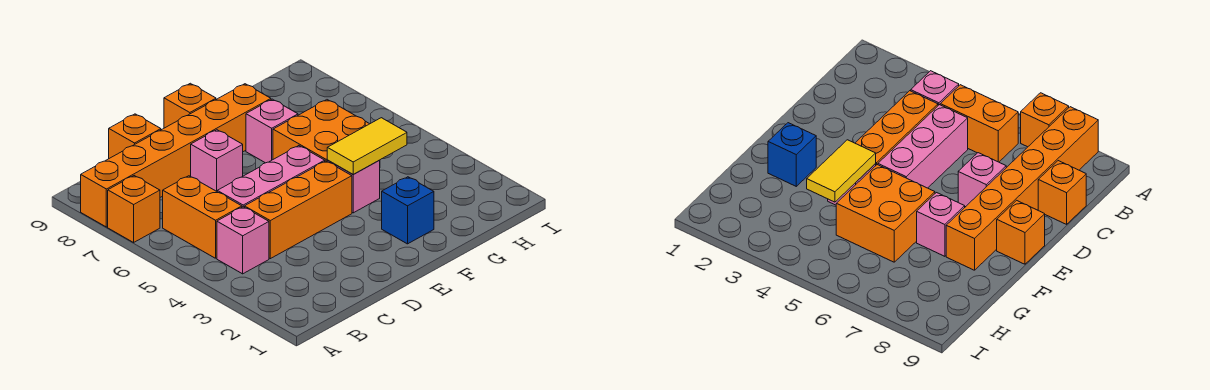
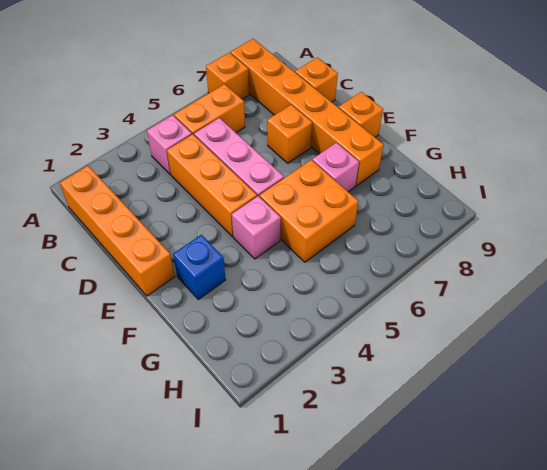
none -> orange brick B1:E1 level 1
pink brick D7 level 1 -> orange brick D7 level 1
yellow tile F4:G4 level 2 -> none

